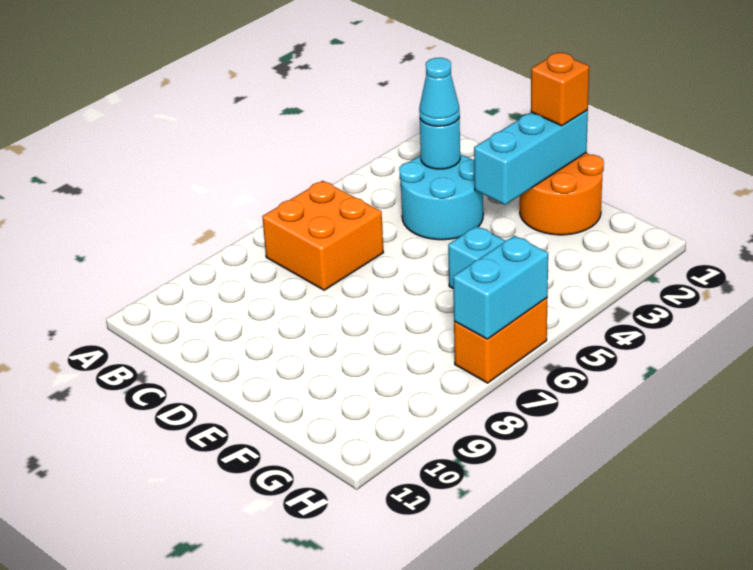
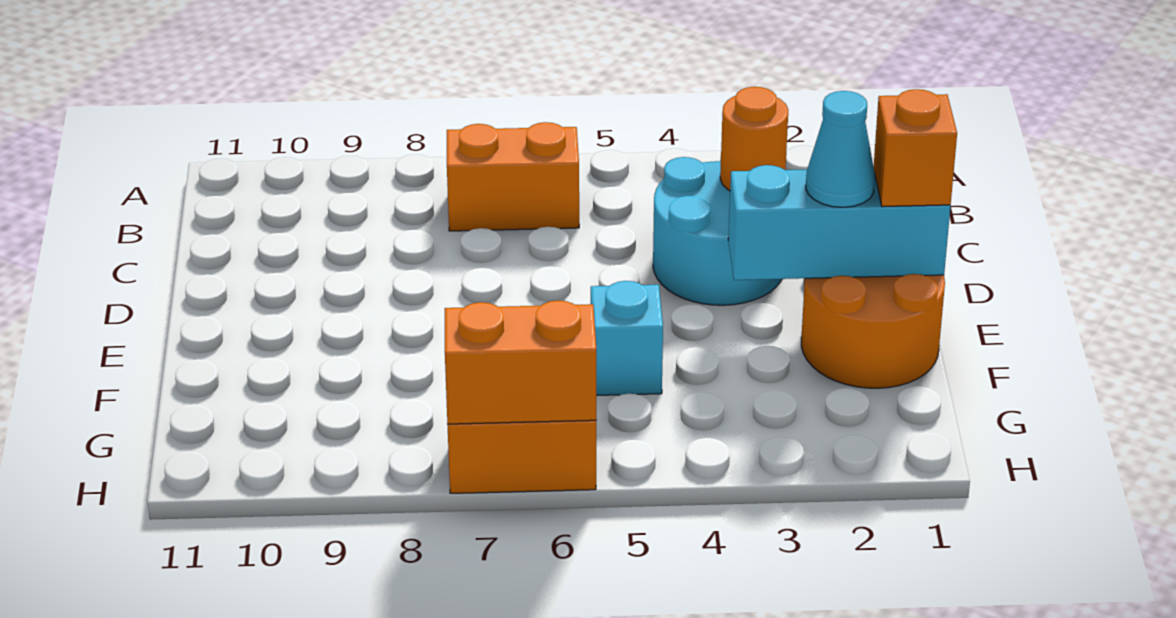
orange brick B6:C7 level 1 -> orange brick B6:B7 level 1
cyan round brick C3 level 2 -> orange round brick C3 level 2
cyan cone C3 level 3 -> cyan cone E2 level 3
cyan brick H6:H7 level 2 -> orange brick H6:H7 level 2

